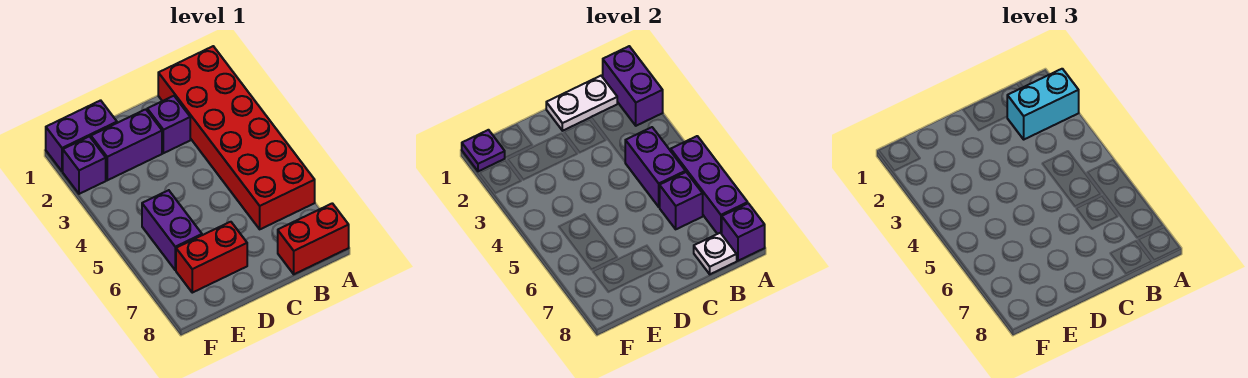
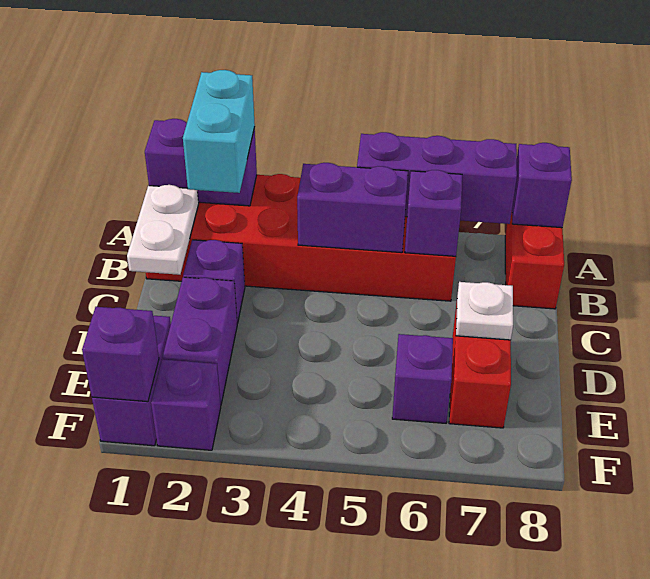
white plate B8 level 2 -> white plate D7 level 2
purple brick E5:E6 level 1 -> purple brick E6 level 1
purple plate F1 level 2 -> purple brick F1 level 2

